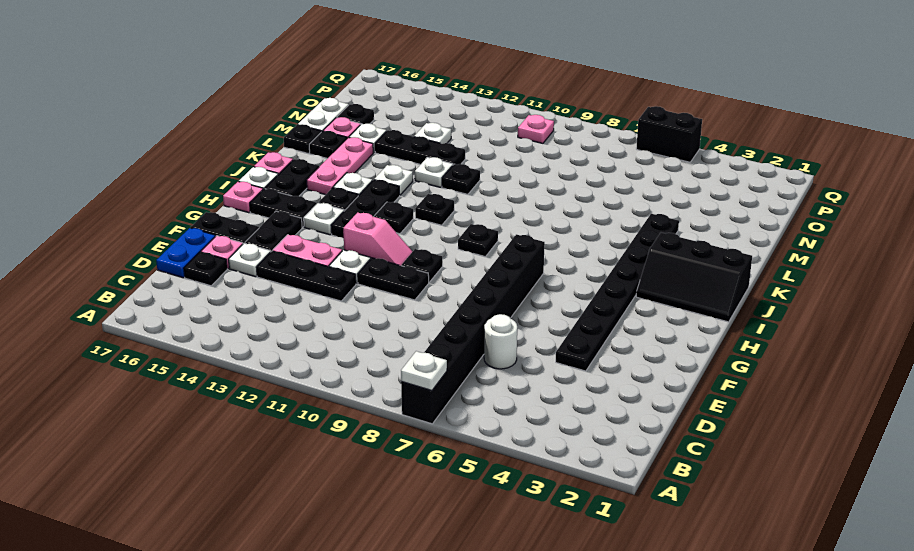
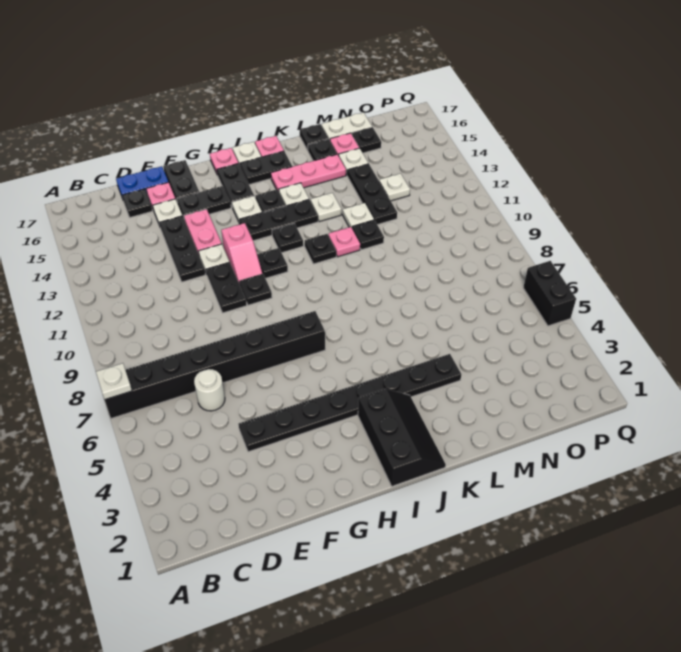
black slope I1:J3 level 1 top J -> black slope I1:J3 level 1 top I
black plate I9 level 1 -> black plate H11 level 1
pink plate P10 level 1 -> pink plate K11 level 1

